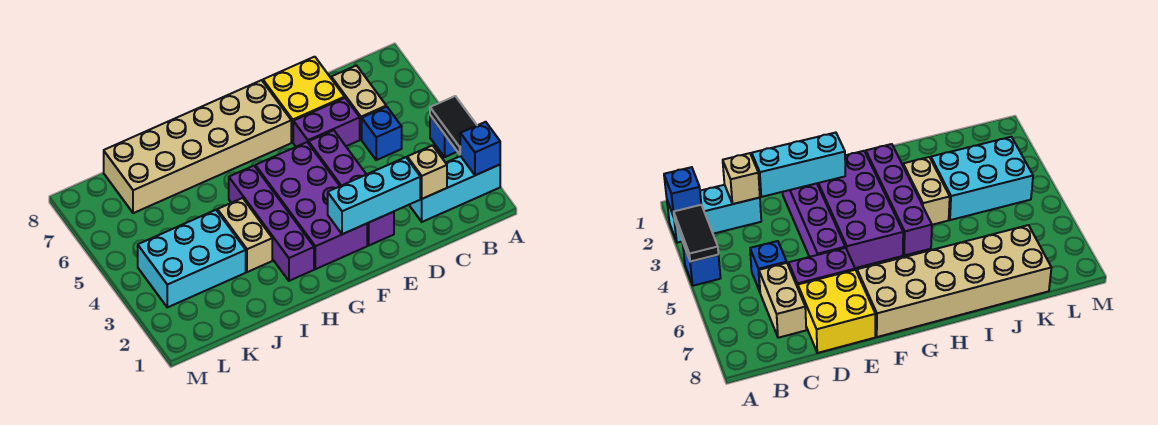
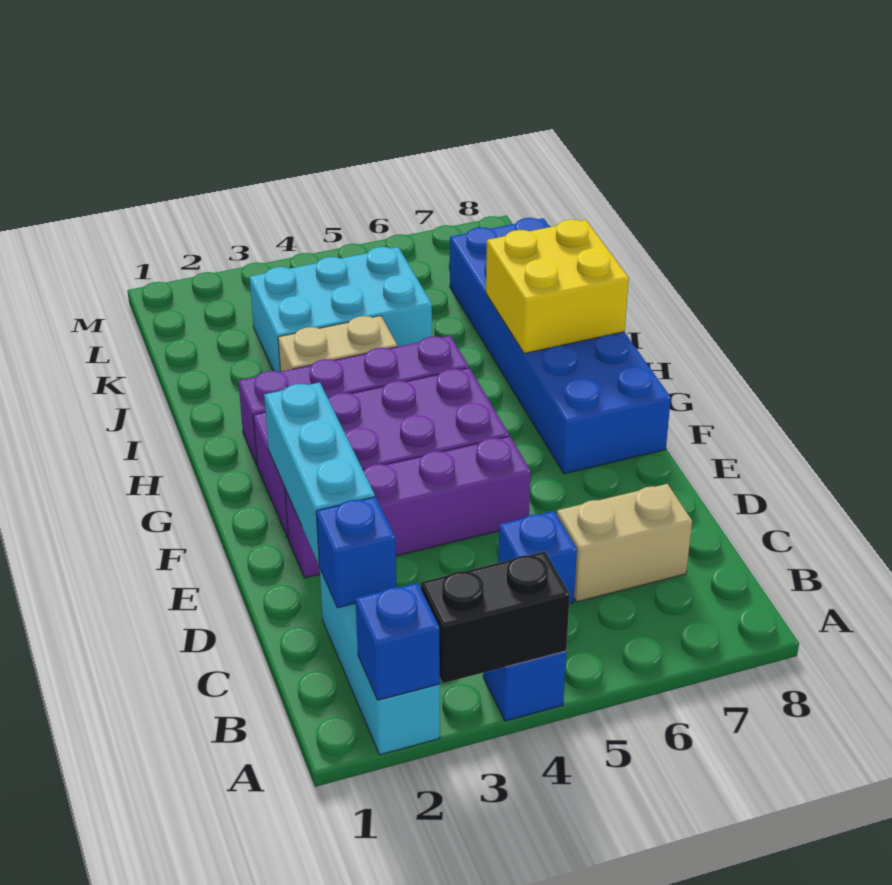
black tile A3:A4 level 2 -> black brick A3:A4 level 2
tan brick C2 level 2 -> blue brick C2 level 2
purple brick D6:E6 level 1 -> none
yellow brick D7:E8 level 1 -> yellow brick H7:I8 level 2
tan brick F7:K8 level 1 -> blue brick F7:K8 level 1
cyan brick J3:L4 level 1 -> cyan brick J3:K5 level 1

